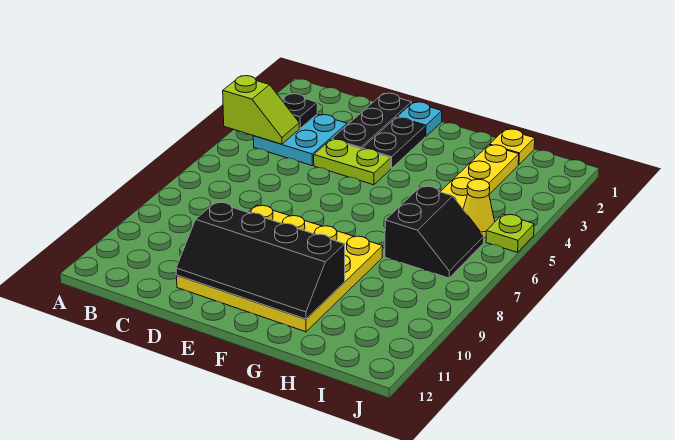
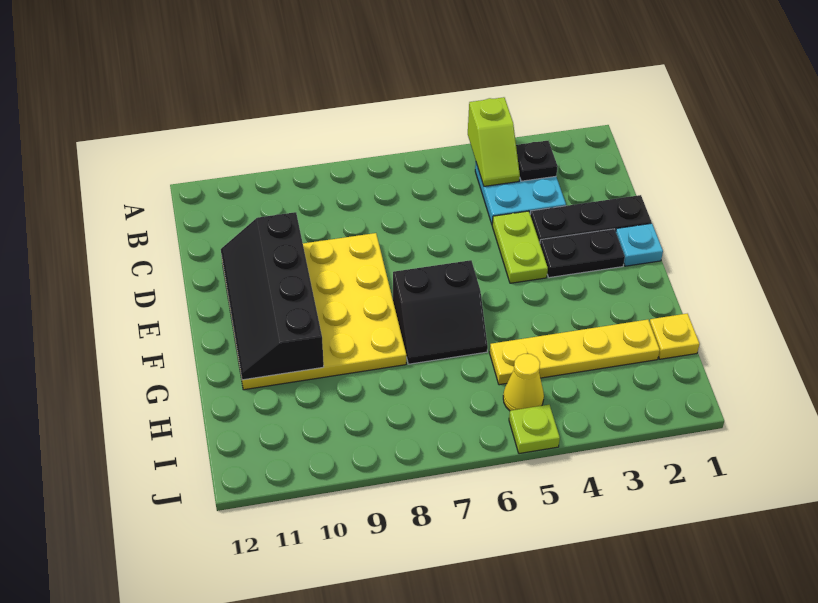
black slope H6:I7 level 1 top H -> black slope F6:G7 level 1 top F

